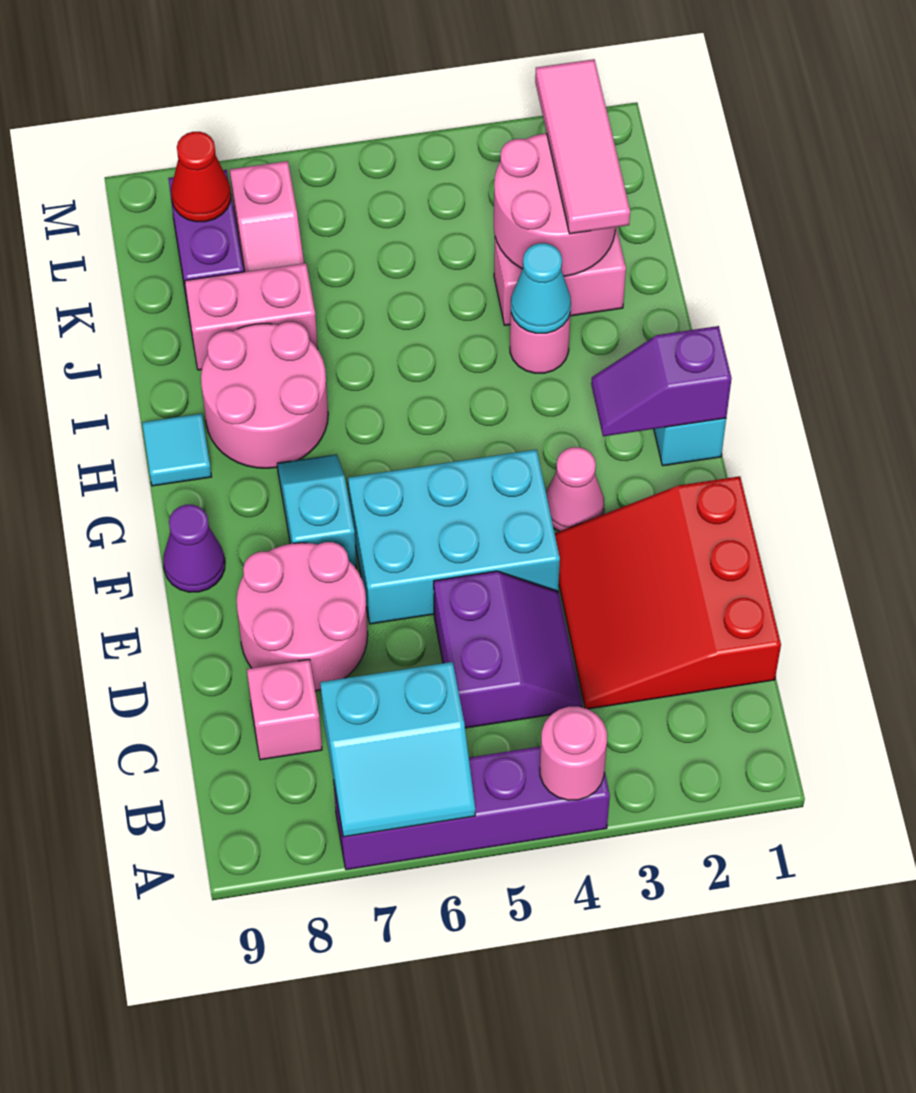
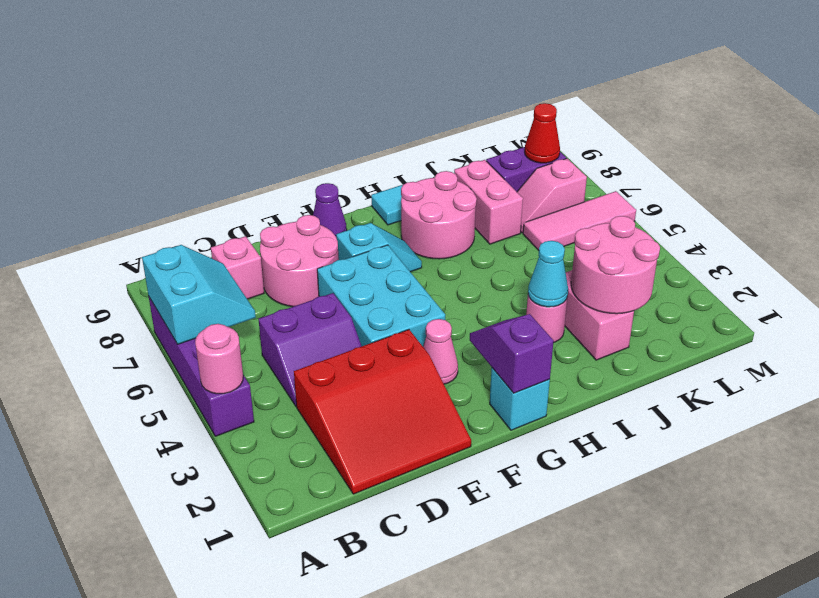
cyan slope A6:B7 level 2 top B -> cyan slope A6:B7 level 2 top A
red slope C1:E3 level 1 top 1 -> red slope C1:E3 level 1 top 3
pink tile J2:L2 level 3 -> pink tile K6:M6 level 1

